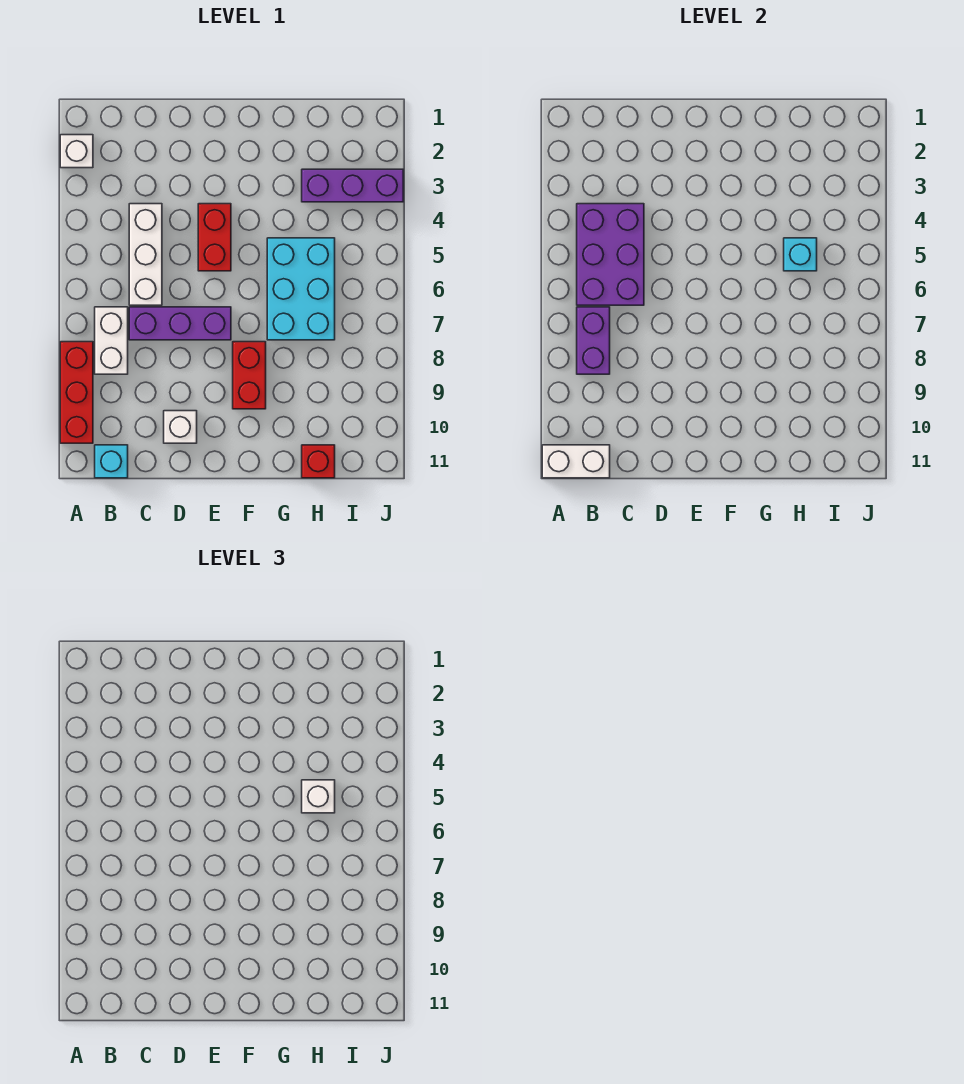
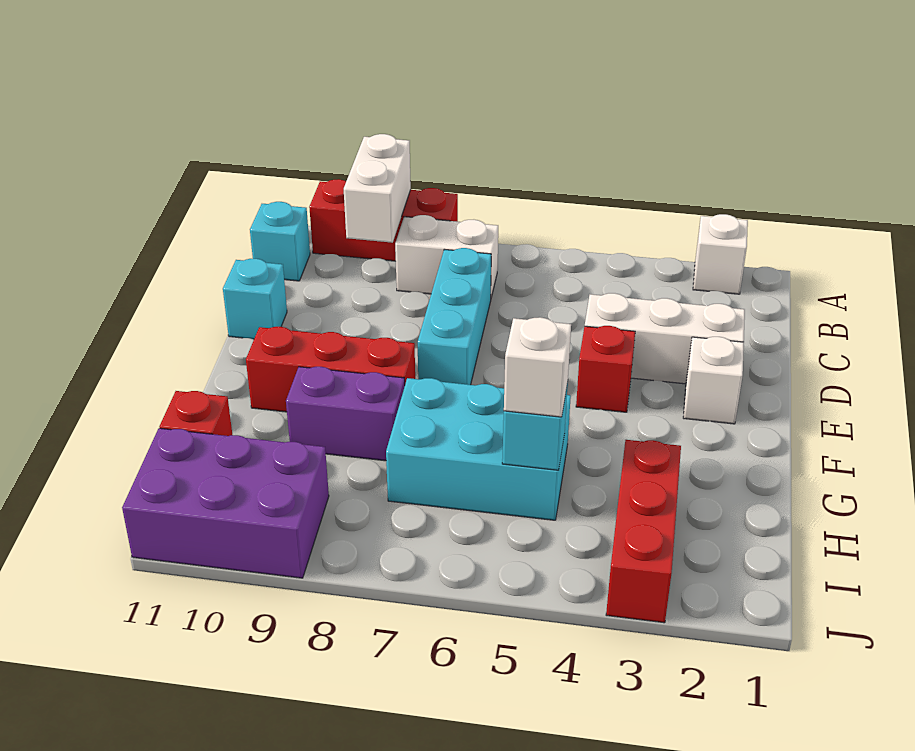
white brick A11:B11 level 2 -> white brick A9:B9 level 2
purple brick B4:C6 level 2 -> purple brick I9:J11 level 1
purple brick B7:B8 level 2 -> purple brick G8:G9 level 1
white brick C4:C6 level 1 -> white brick D2:D4 level 1
purple brick C7:E7 level 1 -> cyan brick C7:E7 level 1
white brick D10 level 1 -> white brick E2 level 1
none -> cyan brick D11 level 1
red brick E4:E5 level 1 -> red brick E4 level 1
red brick F8:F9 level 1 -> red brick F8:F10 level 1
purple brick H3:J3 level 1 -> red brick H3:J3 level 1

